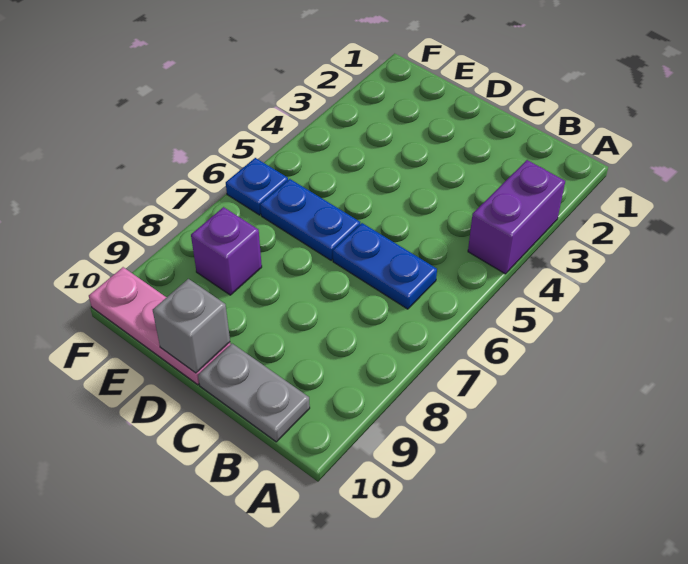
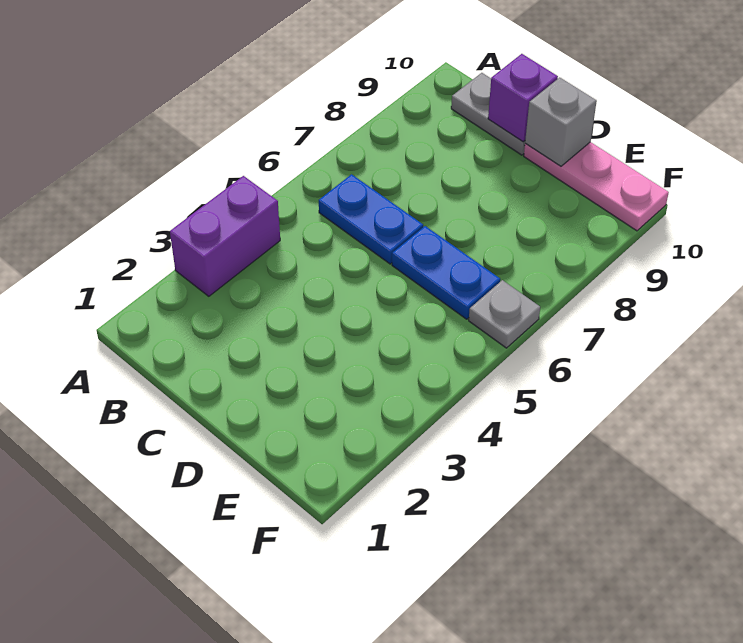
purple brick E8 level 1 -> purple brick C10 level 2
blue plate F6 level 1 -> grey plate F6 level 1

